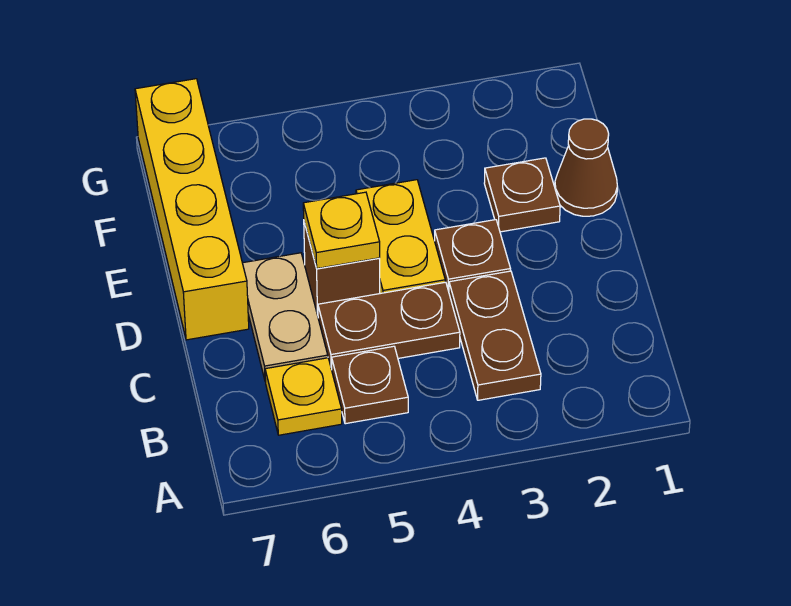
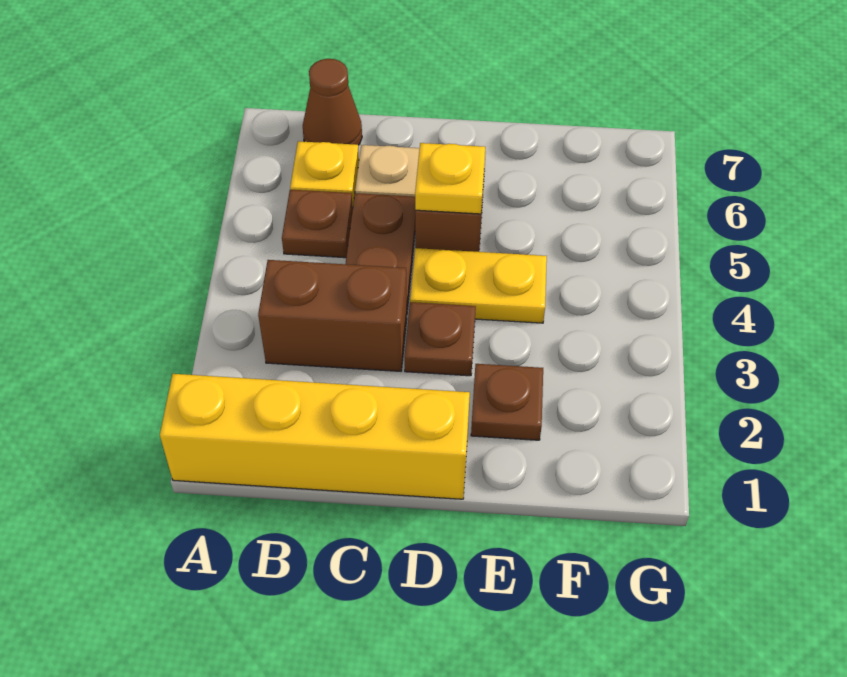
brown plate B3:C3 level 1 -> brown brick B3:C3 level 1
yellow brick D7:G7 level 1 -> yellow brick A1:D1 level 1
brown cone E1 level 1 -> brown cone B7 level 1

